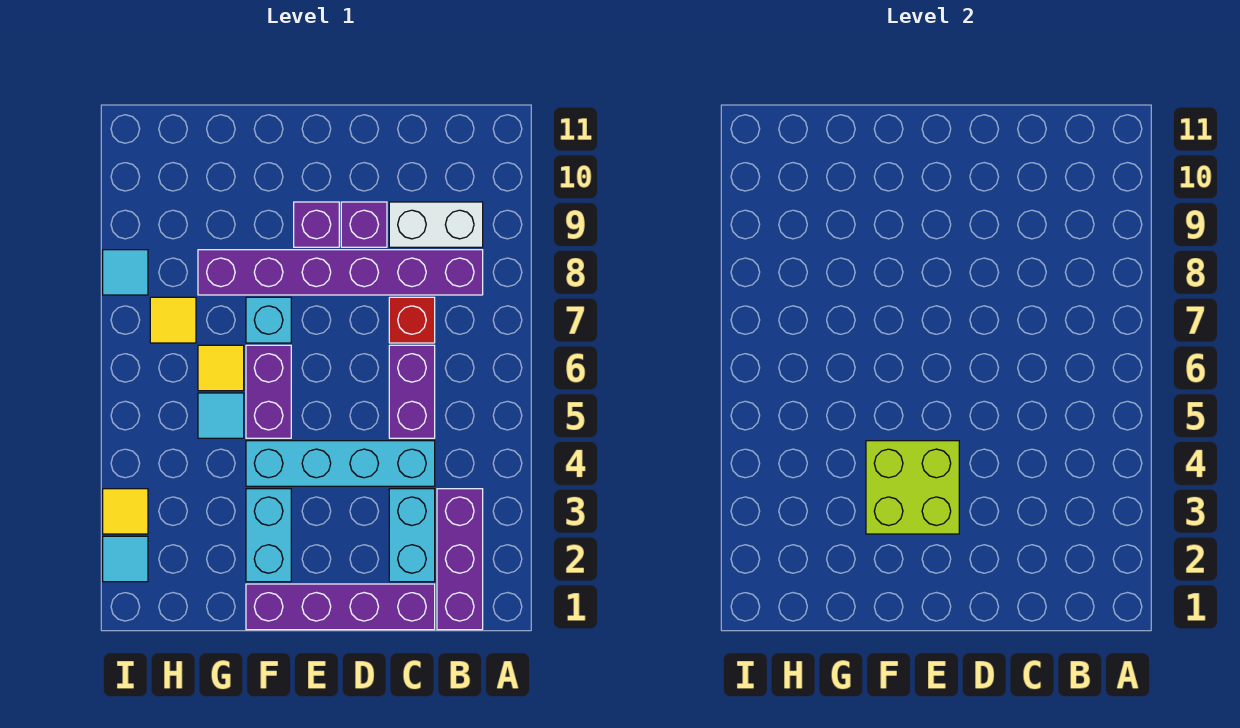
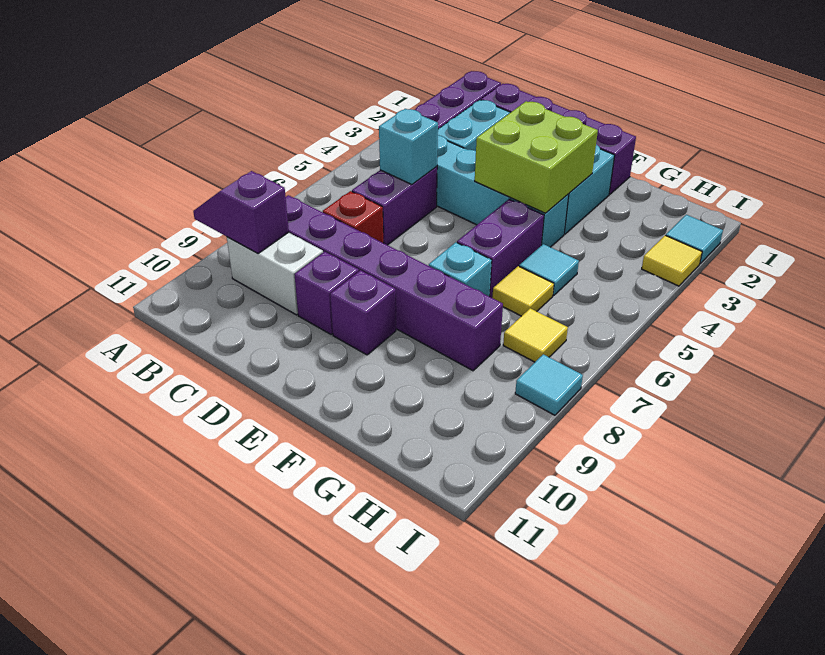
none -> purple slope A9:B9 level 2 top B
none -> cyan brick C5 level 2

